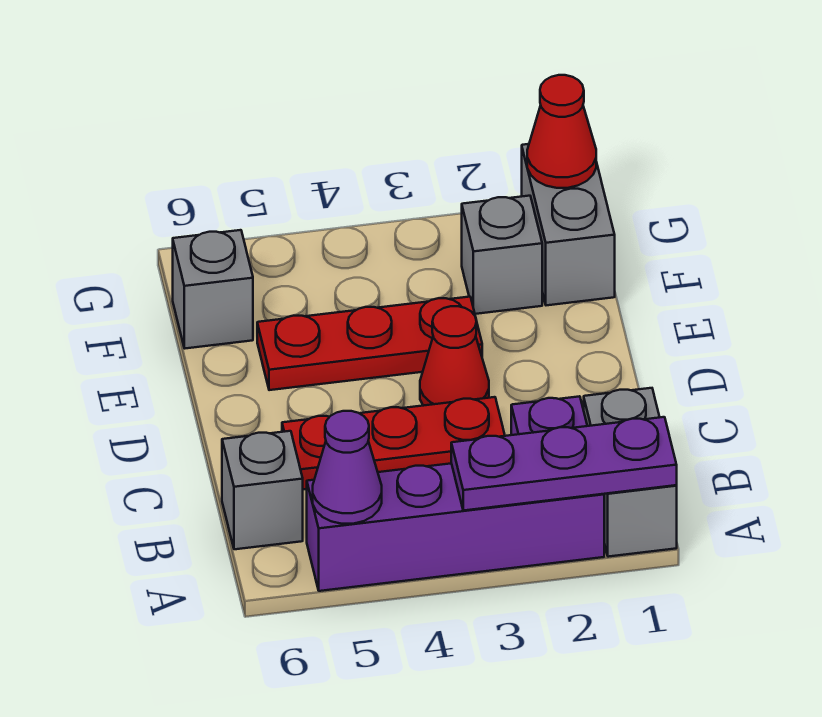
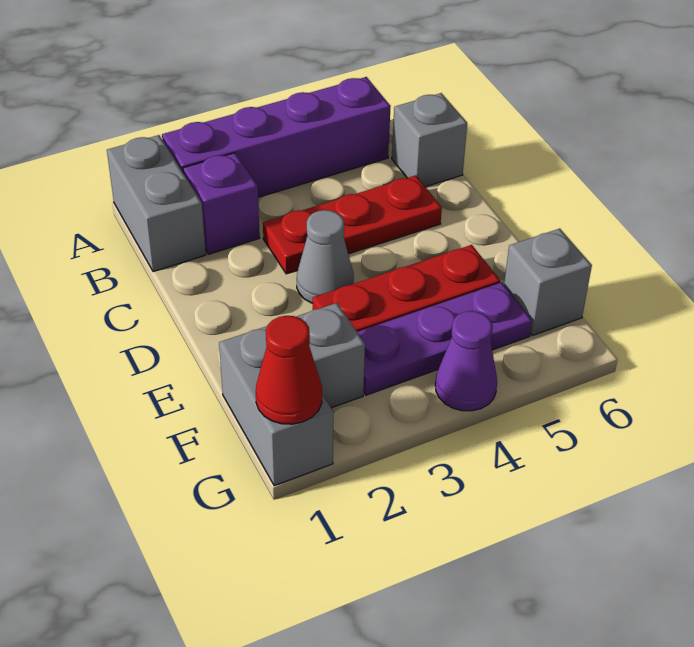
purple plate A1:A3 level 2 -> purple plate F3:F5 level 1
purple cone A5 level 2 -> purple cone G4 level 1
red cone D3 level 1 -> grey cone D3 level 1

